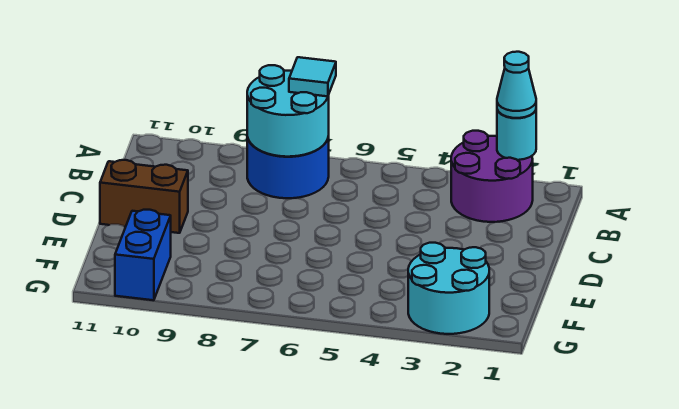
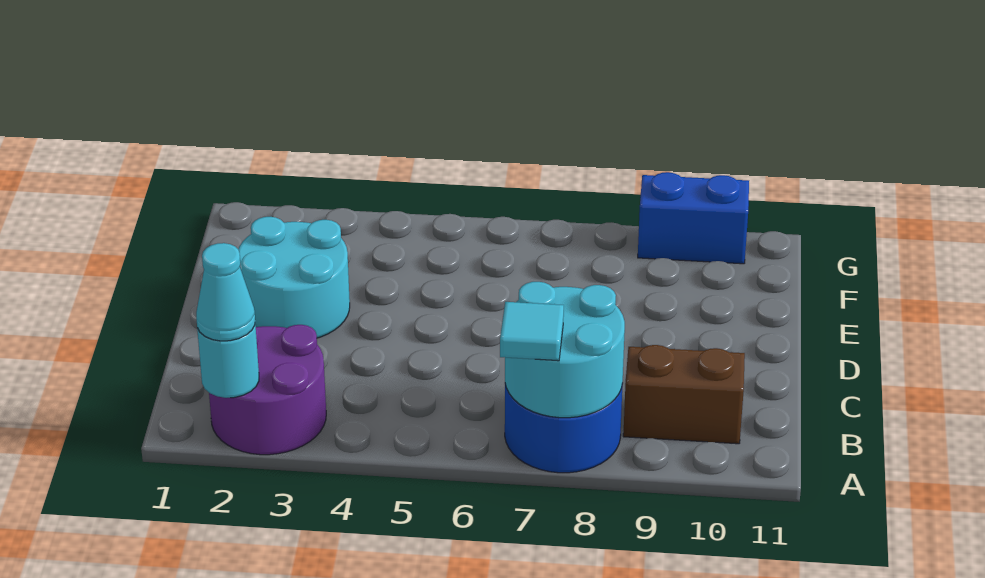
brown brick D10:D11 level 1 -> brown brick B9:B10 level 1
cyan round brick F2:G3 level 1 -> cyan round brick D2:E3 level 1
blue brick F10:G10 level 1 -> blue brick G9:G10 level 1

